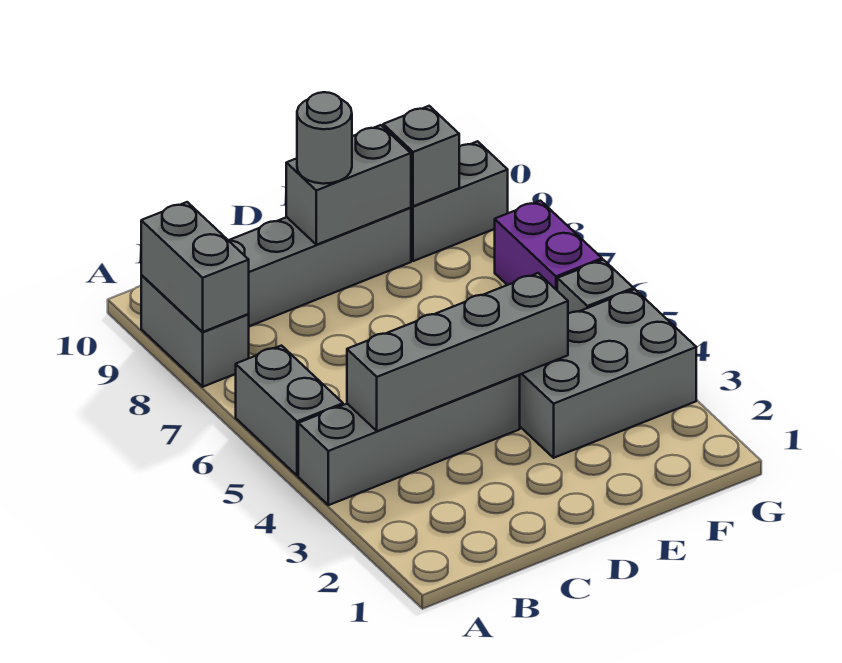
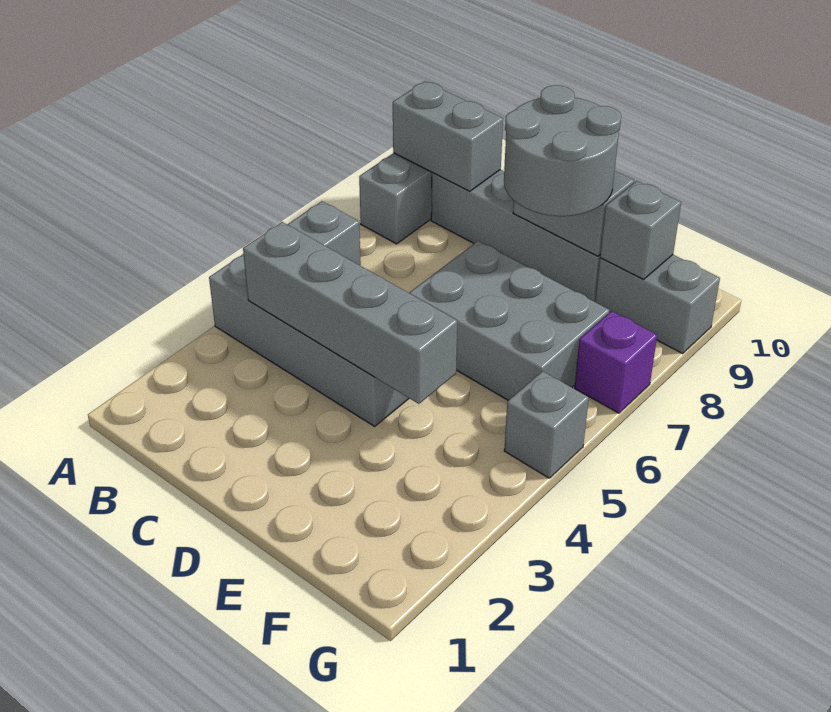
grey brick A8:A9 level 2 -> grey brick A9:B9 level 2
grey round brick D9 level 3 -> grey round brick D8:E9 level 3
grey brick E3:G4 level 1 -> grey brick D6:F7 level 1
purple brick G6:G7 level 1 -> purple brick G7 level 1

